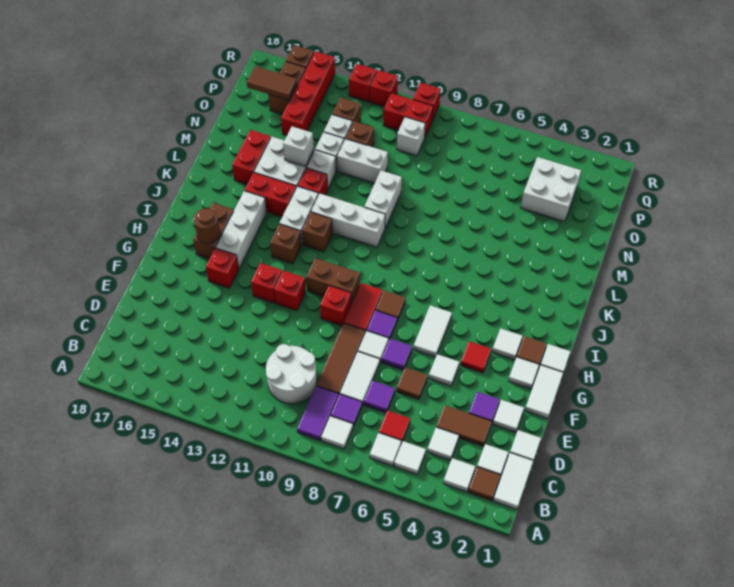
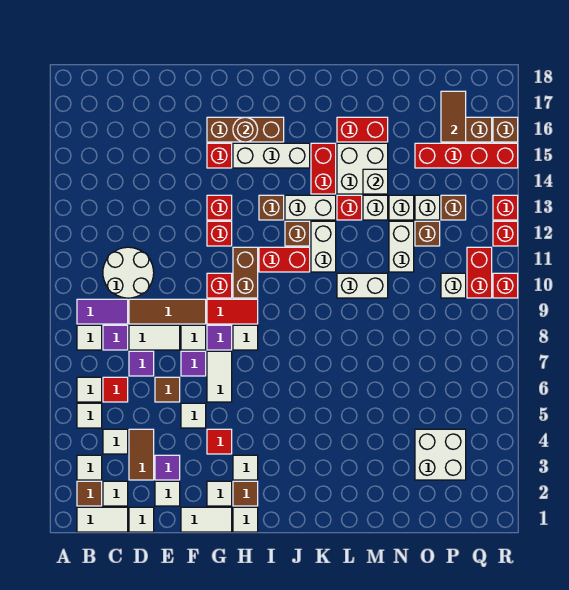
white tile G6:H6 level 1 -> white tile G6:G7 level 1
brown tile H8 level 1 -> white tile H8 level 1
brown brick H16:I16 level 1 -> brown brick G16:I16 level 1
none -> red brick I11:J11 level 1
white brick K10:K12 level 1 -> white brick K11:K12 level 1

